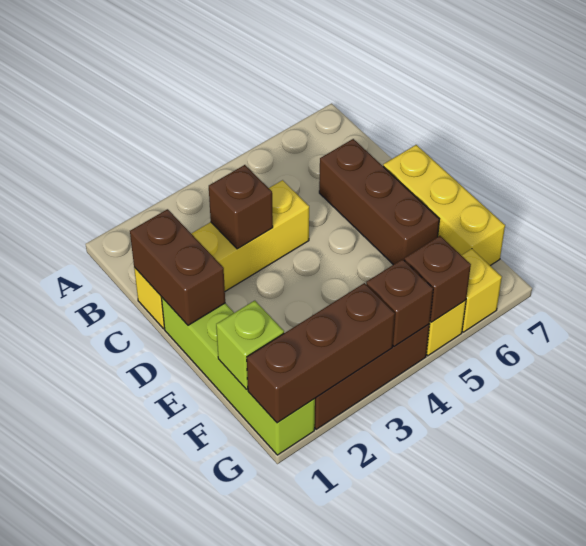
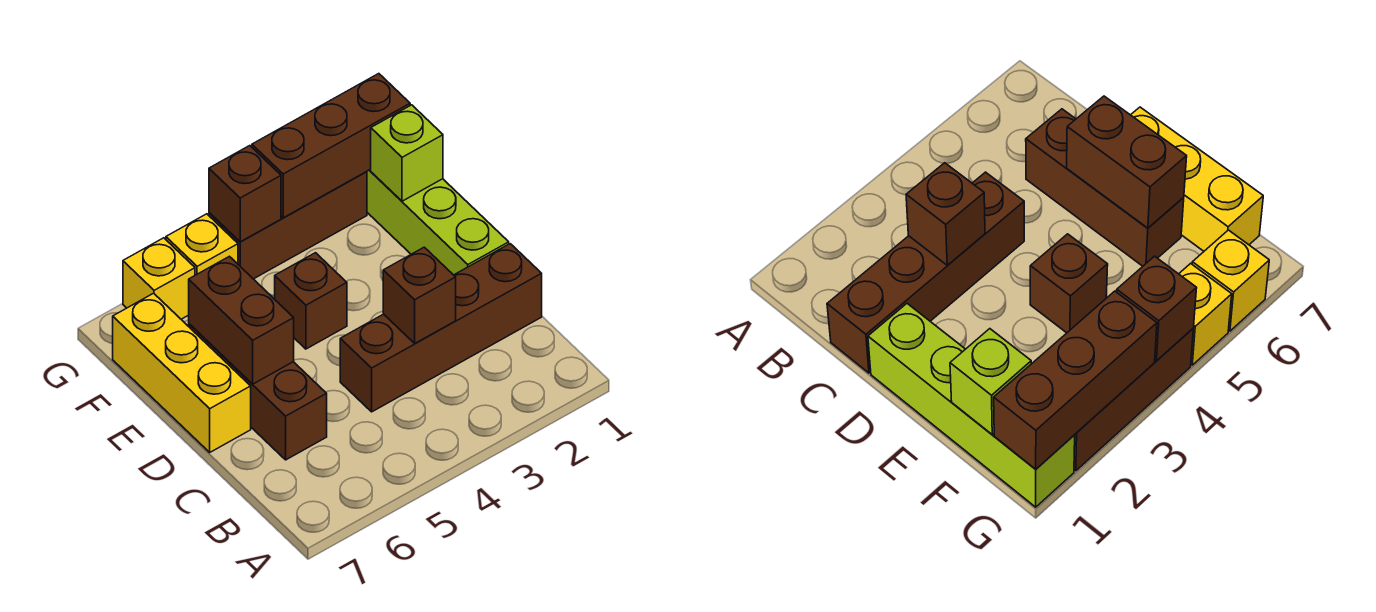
yellow brick C1:C4 level 1 -> brown brick C1:C4 level 1
brown brick C1:D1 level 2 -> brown brick D6:E6 level 2
brown brick G5 level 2 -> brown brick E4 level 1

